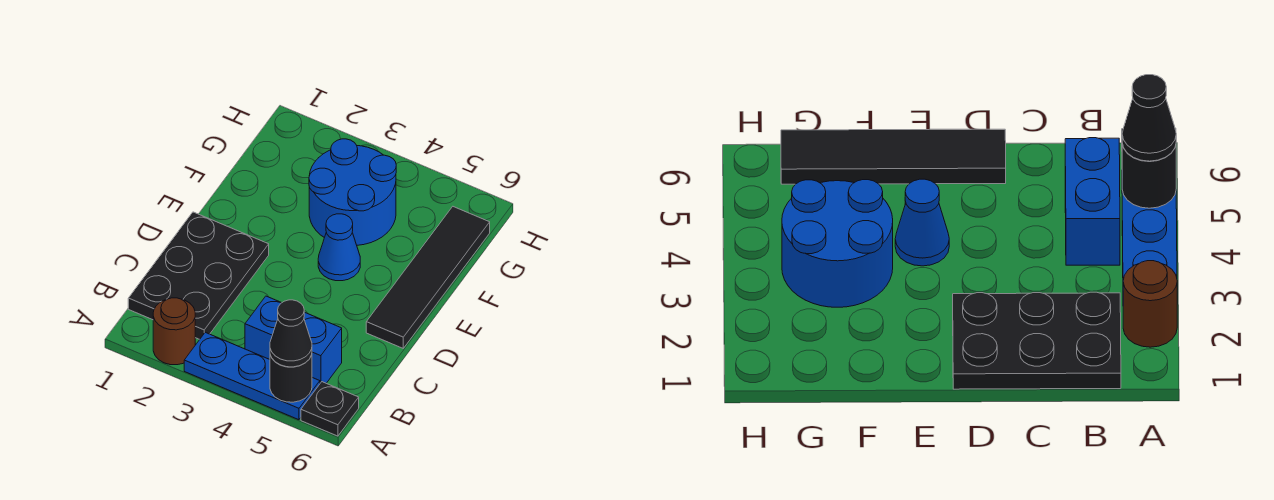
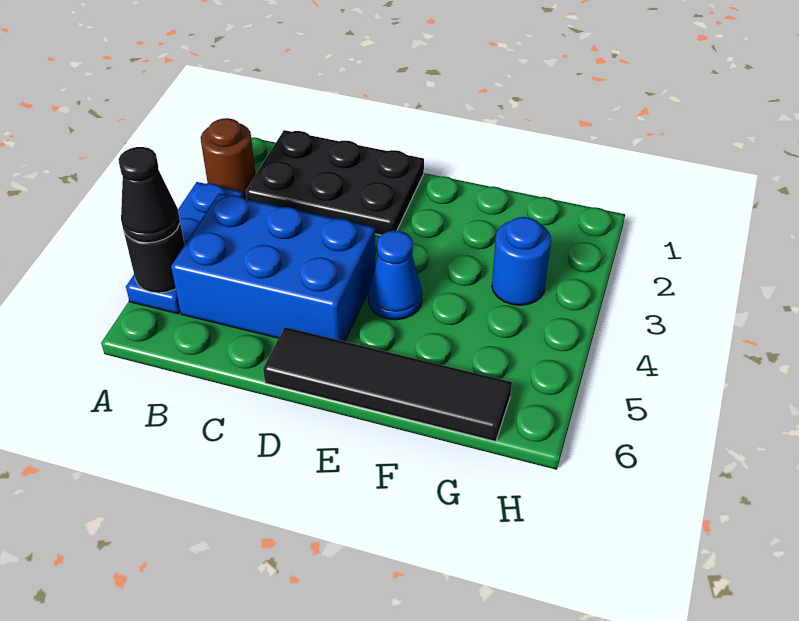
black plate A6 level 1 -> none
blue brick B4:B5 level 1 -> blue brick B4:D5 level 1
blue round brick F3:G4 level 1 -> blue round brick G3 level 1

